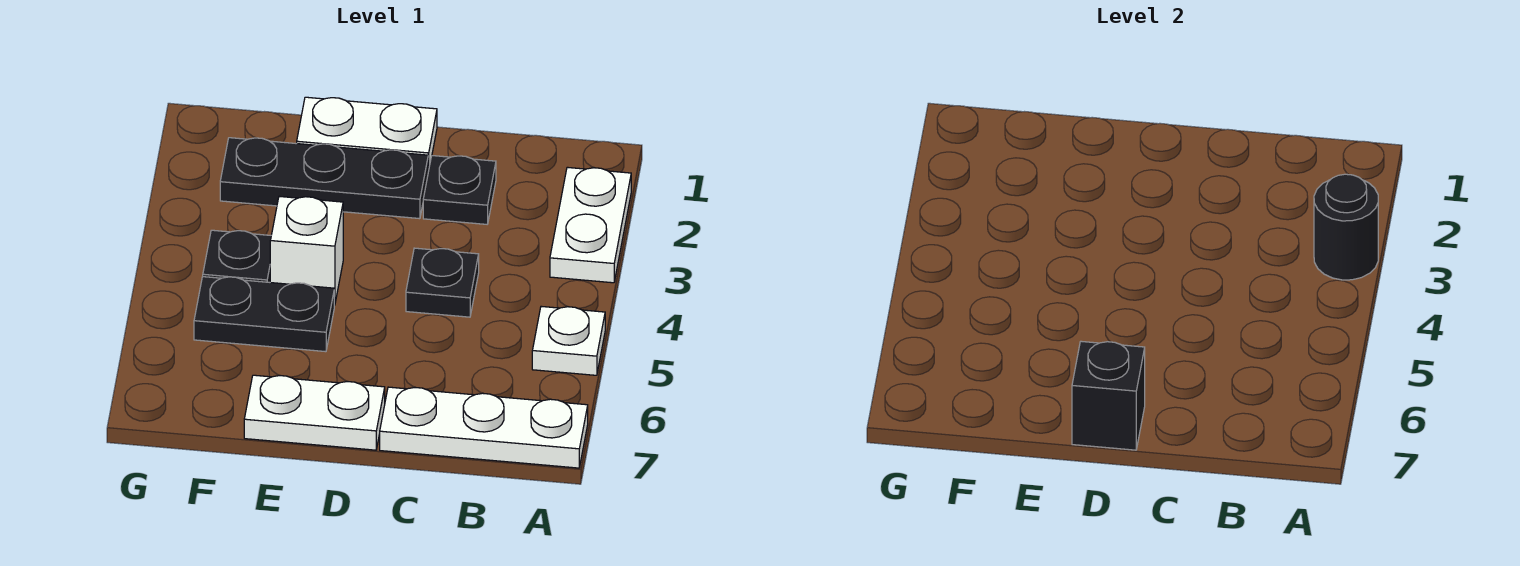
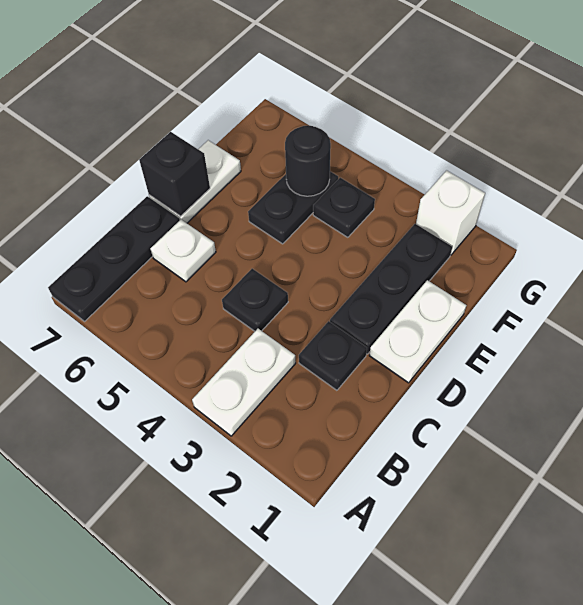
white plate A2:A3 level 1 -> white plate A3:B3 level 1
black round brick A3 level 2 -> black round brick F5 level 2
white plate A5 level 1 -> white plate C6 level 1
white plate A7:C7 level 1 -> black plate A7:C7 level 1
white brick E4 level 1 -> white brick G2 level 1

